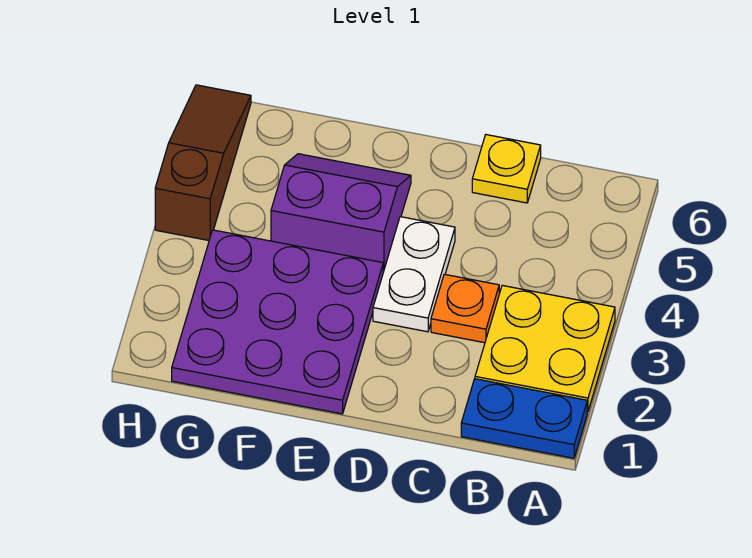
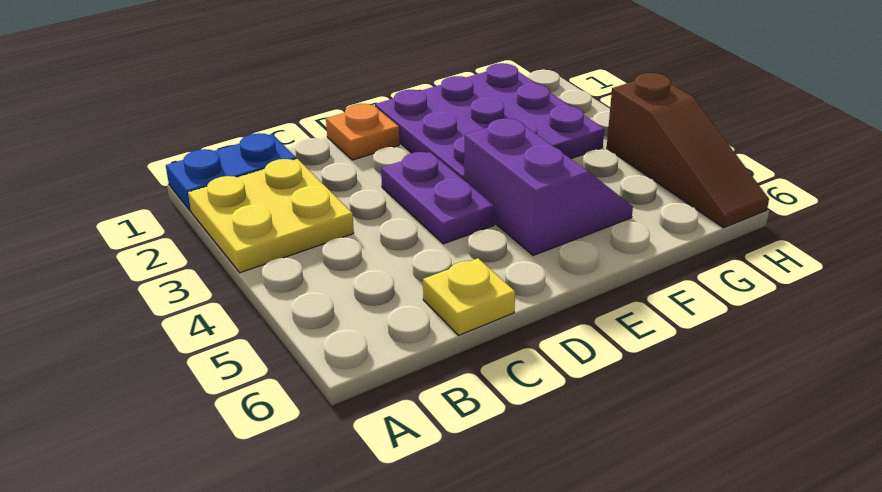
orange plate C3 level 1 -> orange plate D1 level 1
white plate D3:D4 level 1 -> purple plate D3:D4 level 1
purple slope E4:F5 level 1 top 4 -> purple slope E4:F5 level 1 top E

